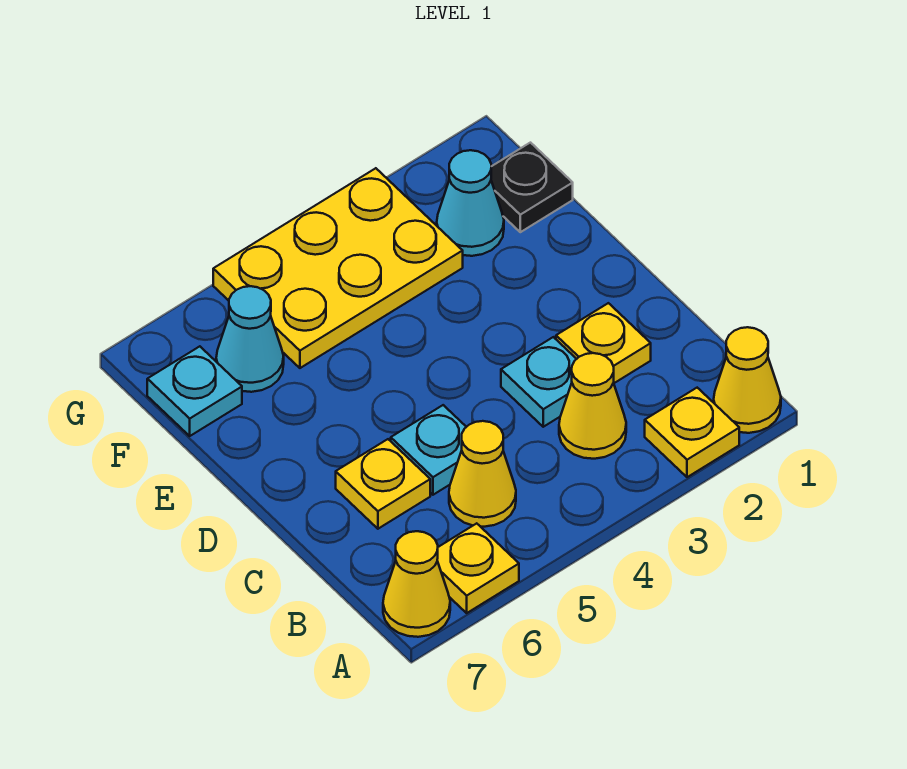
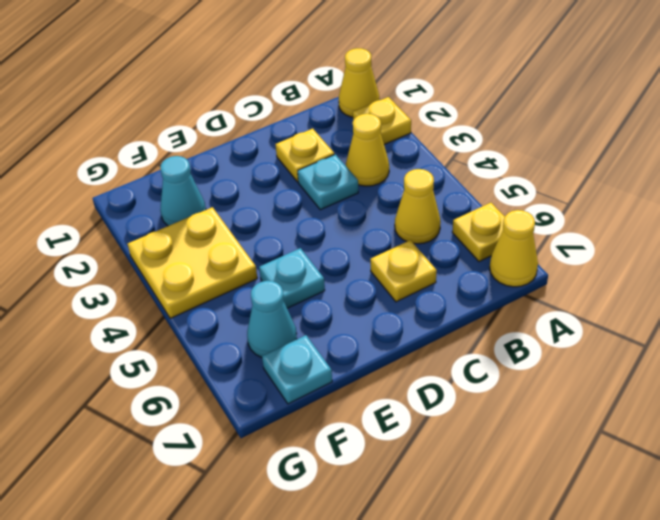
cyan plate C5 level 1 -> cyan plate E5 level 1
black plate F1 level 1 -> none
yellow plate F3:G5 level 1 -> yellow plate F3:G4 level 1

